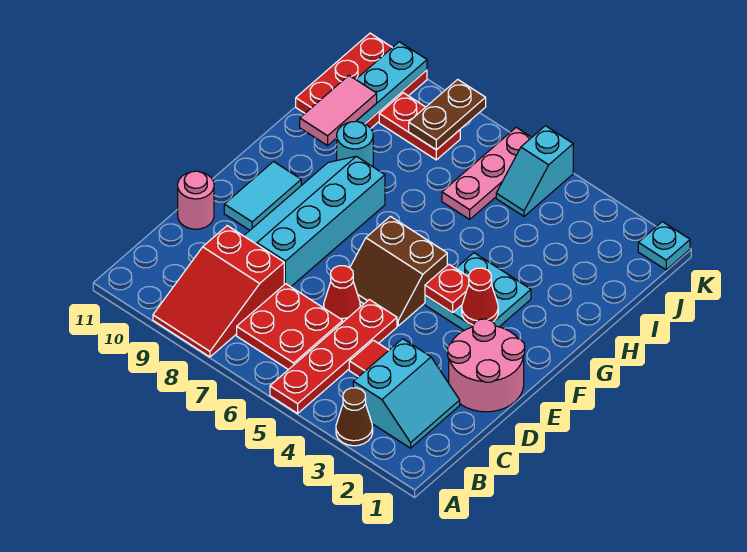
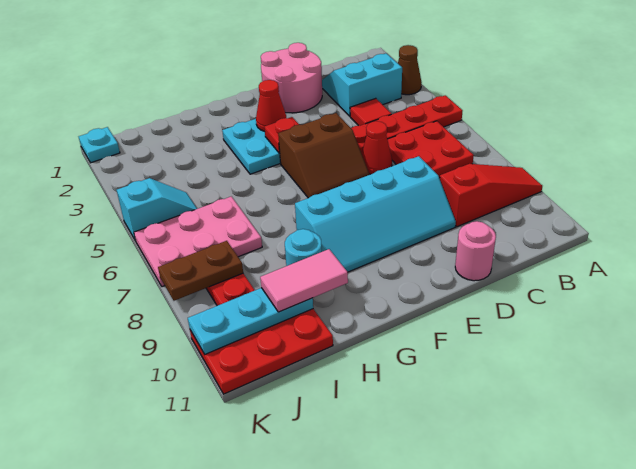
red slope A8:C9 level 1 top C -> red slope A9:C9 level 1 top C
brown slope E5:F6 level 1 top F -> brown slope E5:F6 level 1 top 5
cyan tile E10:F10 level 1 -> none
pink plate I6:K6 level 1 -> pink plate I6:K7 level 1

